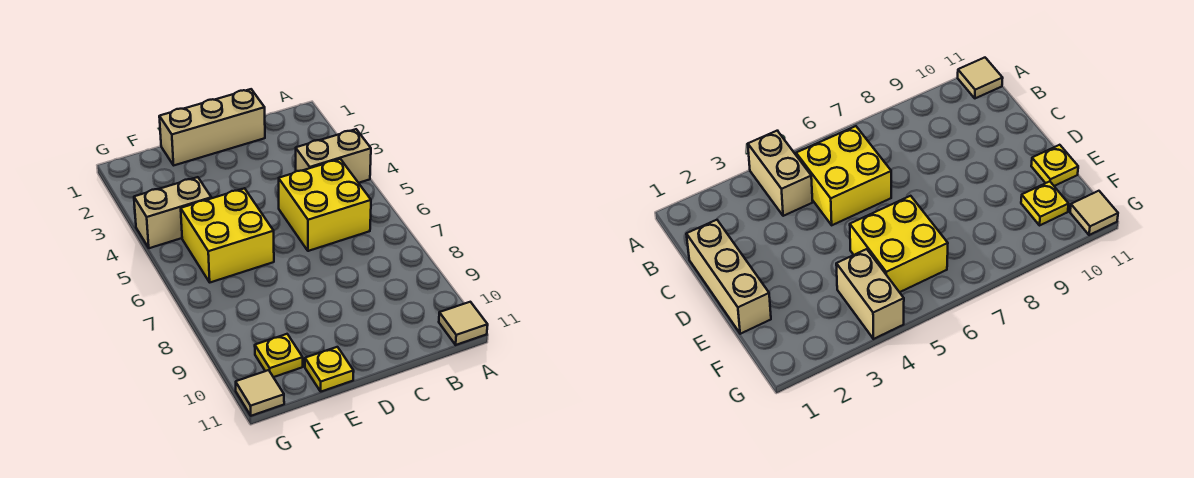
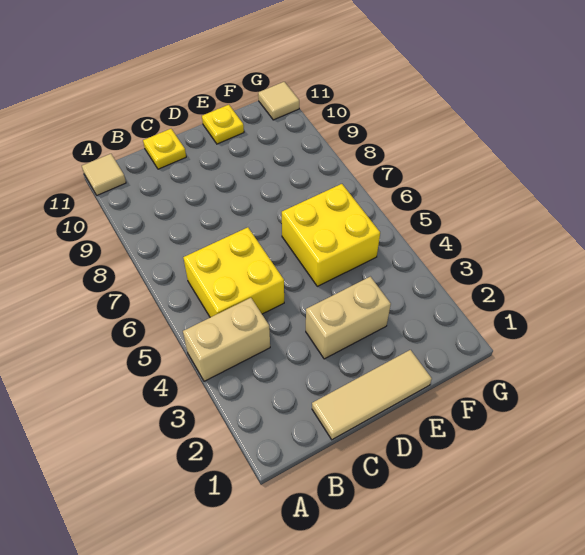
tan brick C1:E1 level 1 -> tan tile C1:E1 level 1
tan brick F4:G4 level 1 -> tan brick D3:E3 level 1
yellow plate F10 level 1 -> yellow plate C11 level 1

